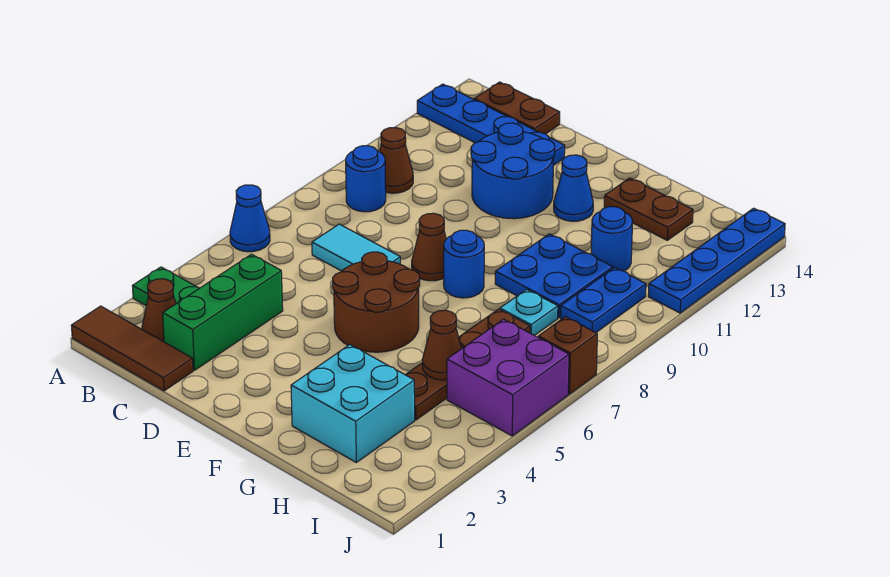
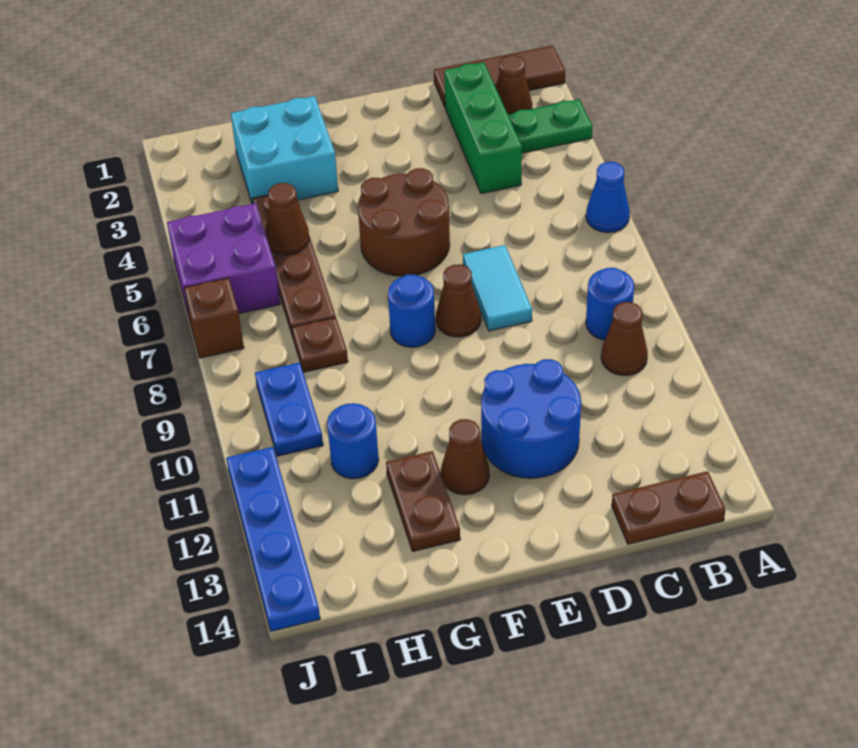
blue plate A13:D13 level 1 -> none
cyan tile C7:D7 level 1 -> cyan tile D7:D8 level 1
blue cone F12 level 1 -> brown cone F12 level 1
blue plate G9:H10 level 1 -> none
brown plate G13:H13 level 1 -> brown plate G12:G13 level 1
cyan plate H8 level 1 -> brown plate H8 level 1

